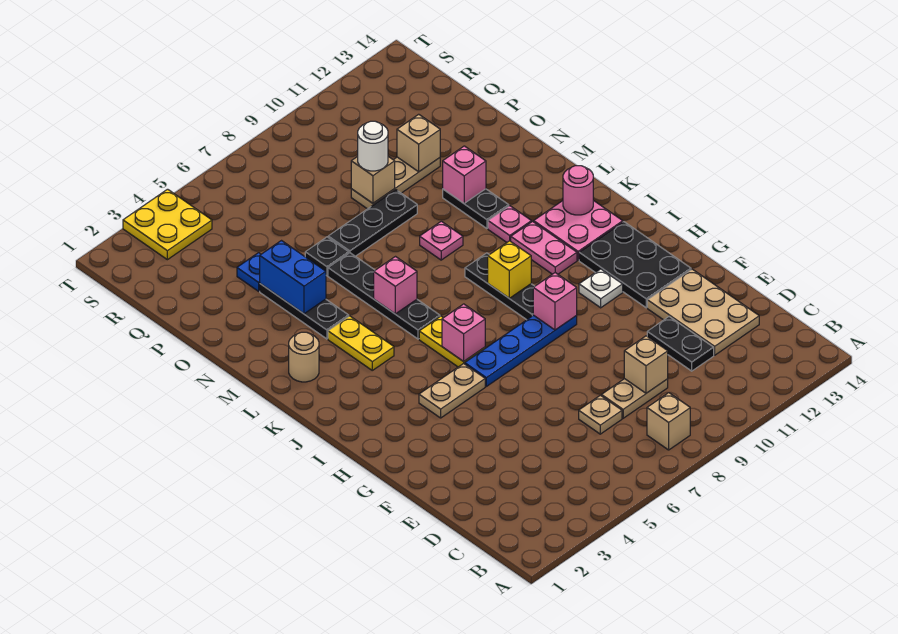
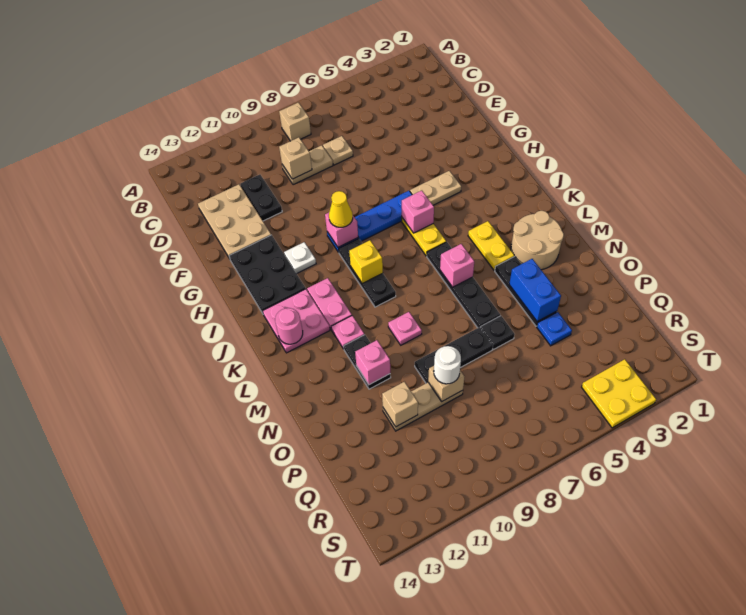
none -> yellow cone H9 level 3
tan round brick L2 level 1 -> tan round brick L2:M3 level 1

